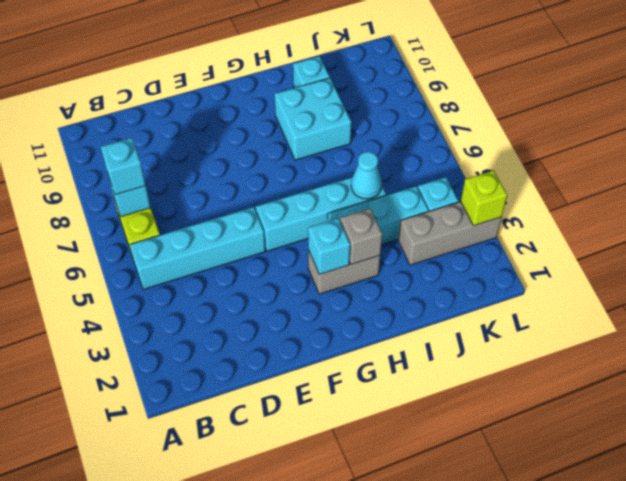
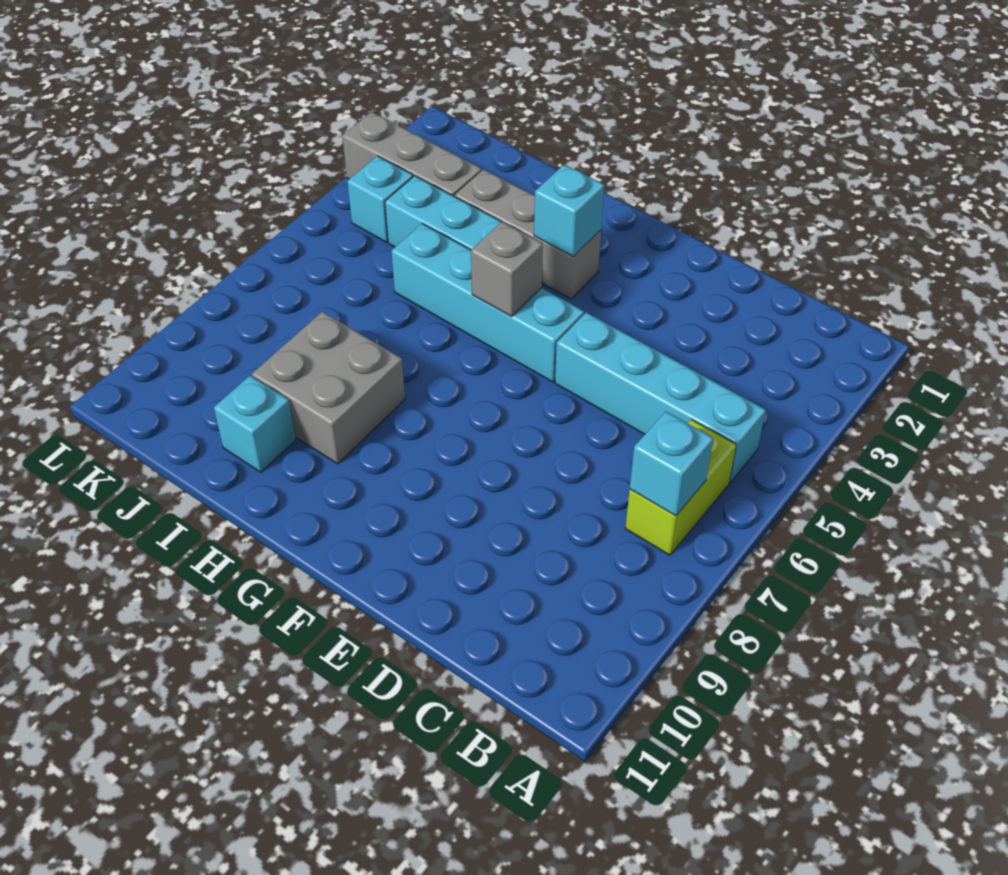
cyan brick B7 level 3 -> none
grey brick G3:H3 level 1 -> grey brick G3:I3 level 1
grey brick H3 level 2 -> grey brick G5 level 2
cyan brick H8:I9 level 1 -> grey brick H8:I9 level 1
cyan cone I5 level 2 -> none
lime brick L3 level 2 -> none

